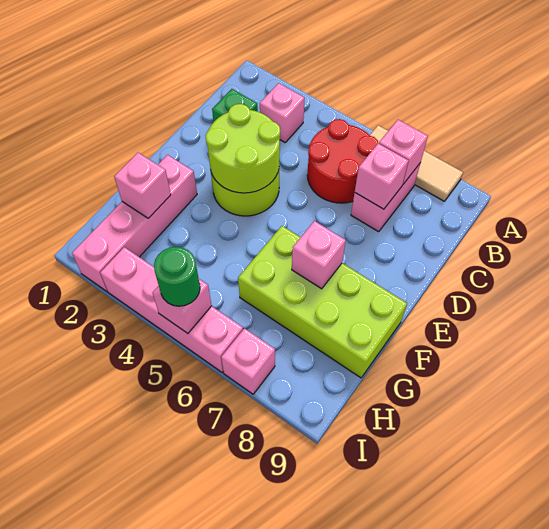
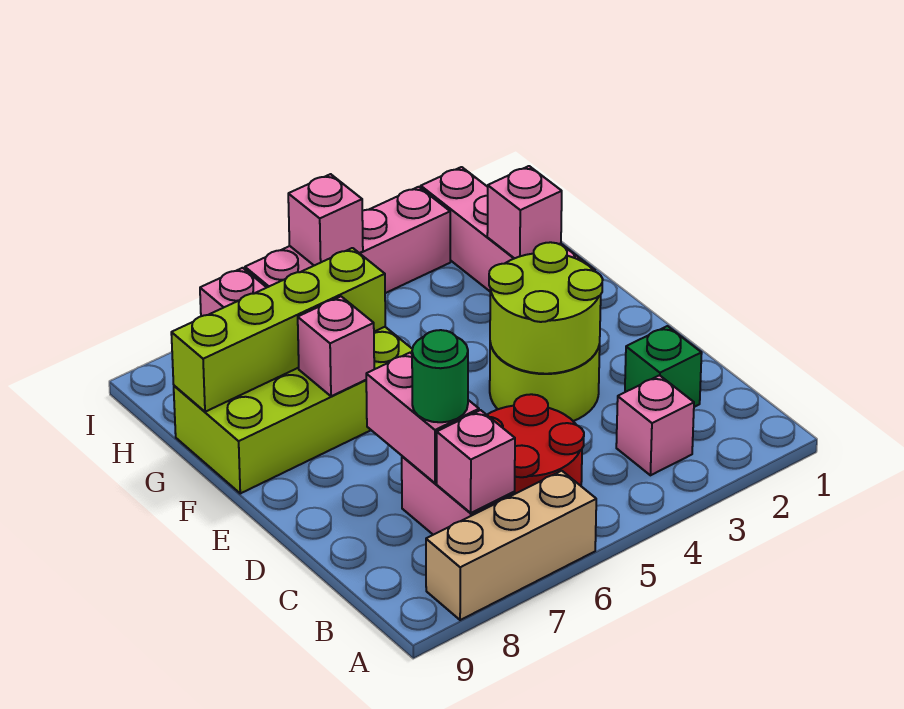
tan tile A6:A8 level 1 -> tan brick A6:A8 level 1
pink brick C7 level 2 -> pink brick C7:D7 level 2
none -> lime brick G6:G9 level 2
green round brick I5 level 3 -> green round brick C7 level 3

